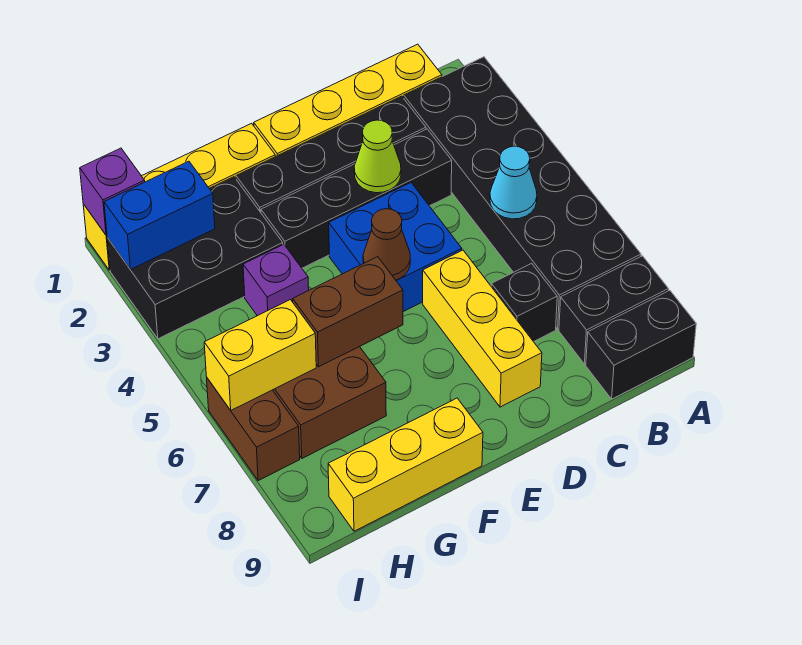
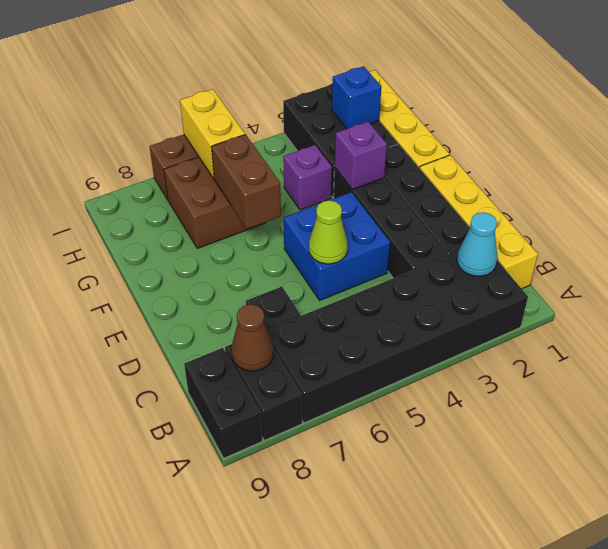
cyan cone B5 level 2 -> cyan cone B2 level 2
lime cone D3 level 2 -> lime cone D5 level 2
yellow brick D6:D8 level 1 -> none
brown cone E5 level 2 -> brown cone B8 level 2
yellow brick F9:H9 level 1 -> none
blue brick H2:I2 level 2 -> blue brick H2 level 2
purple brick I1 level 2 -> purple brick F3 level 2

